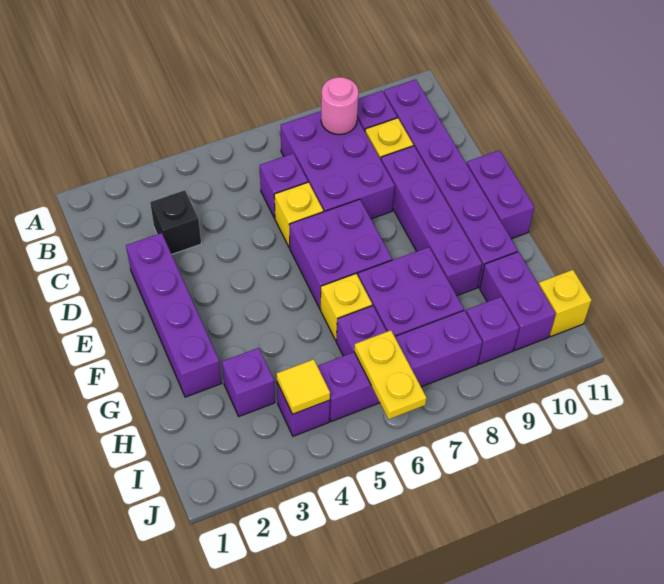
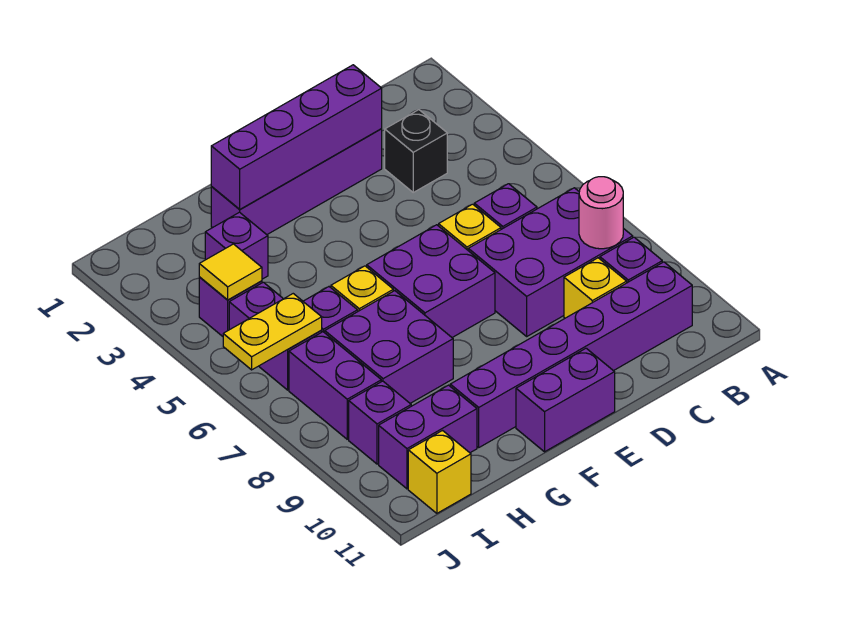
purple brick D9:G9 level 1 -> purple brick D2:G2 level 2

